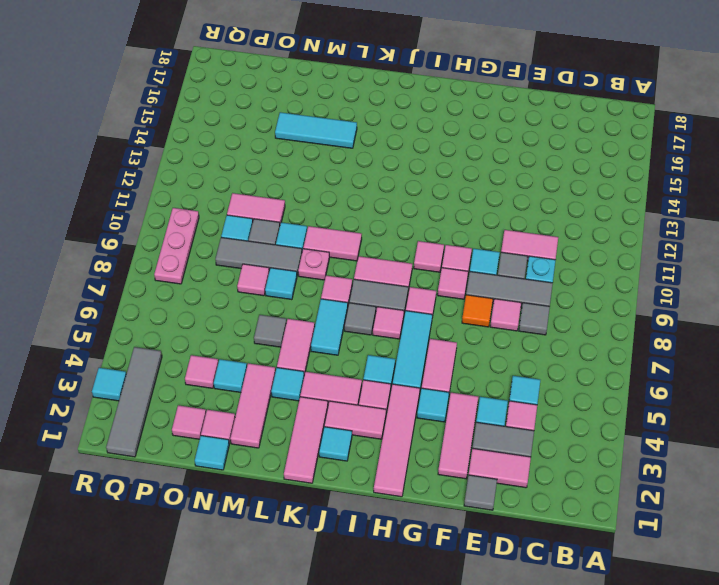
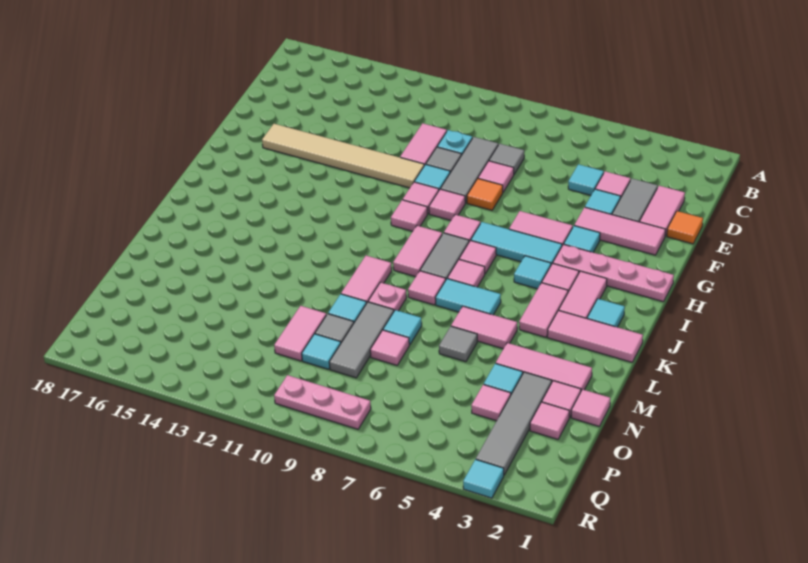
grey tile E1 level 1 -> orange tile E1 level 1
none -> tan tile F11:F16 level 1
pink tile H1:H4 level 1 -> pink plate H1:H4 level 1
grey tile J7 level 1 -> pink tile J7 level 1
cyan tile L4 level 1 -> none
cyan tile L15:N15 level 1 -> none
cyan tile N1 level 1 -> pink tile N1 level 1
grey tile Q1:Q4 level 1 -> grey tile N3:Q3 level 1

